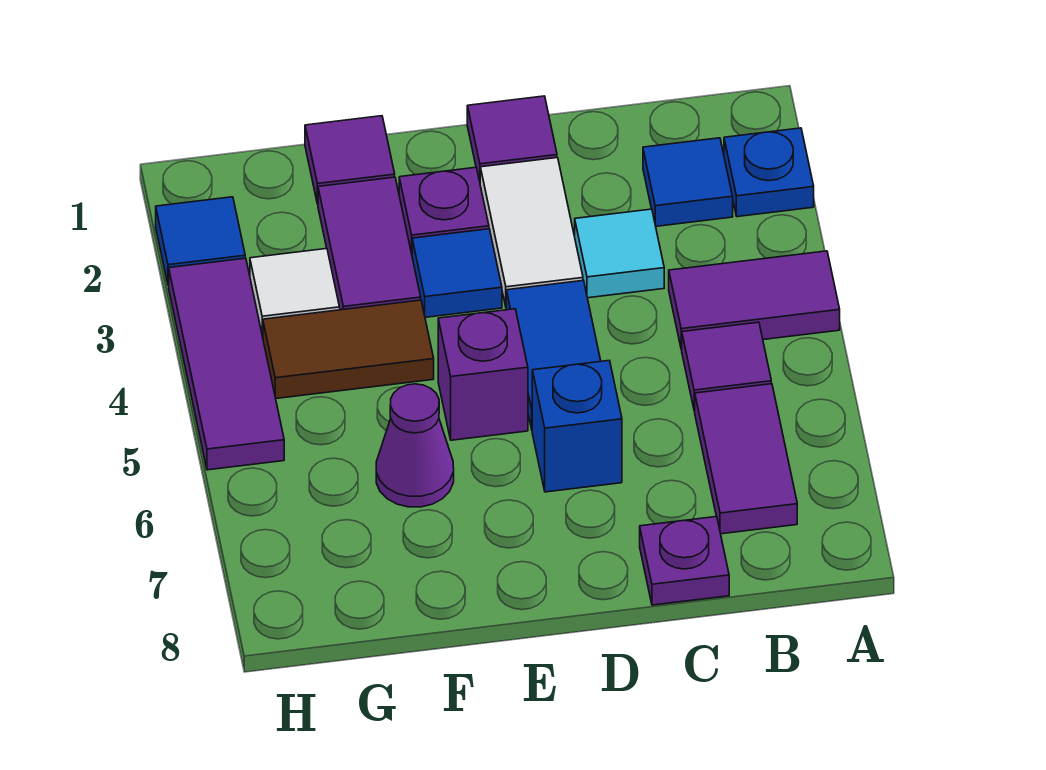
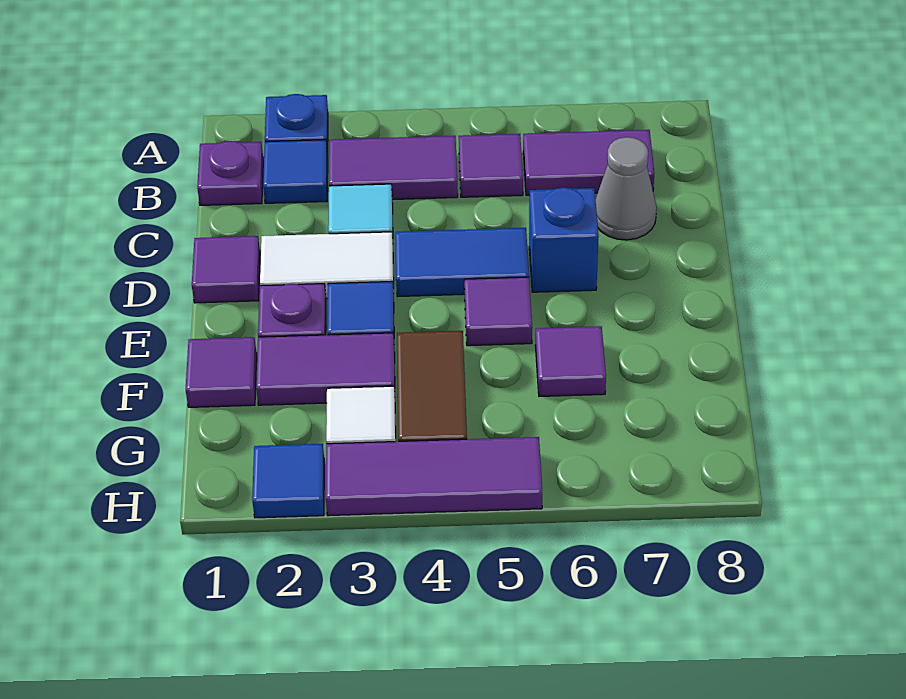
purple tile A4:B4 level 1 -> purple tile B3:B4 level 1
none -> grey cone C7 level 1
purple plate C8 level 1 -> purple plate B1 level 1
purple brick E5 level 1 -> purple tile E5 level 1
purple cone F6 level 1 -> purple tile F6 level 1

